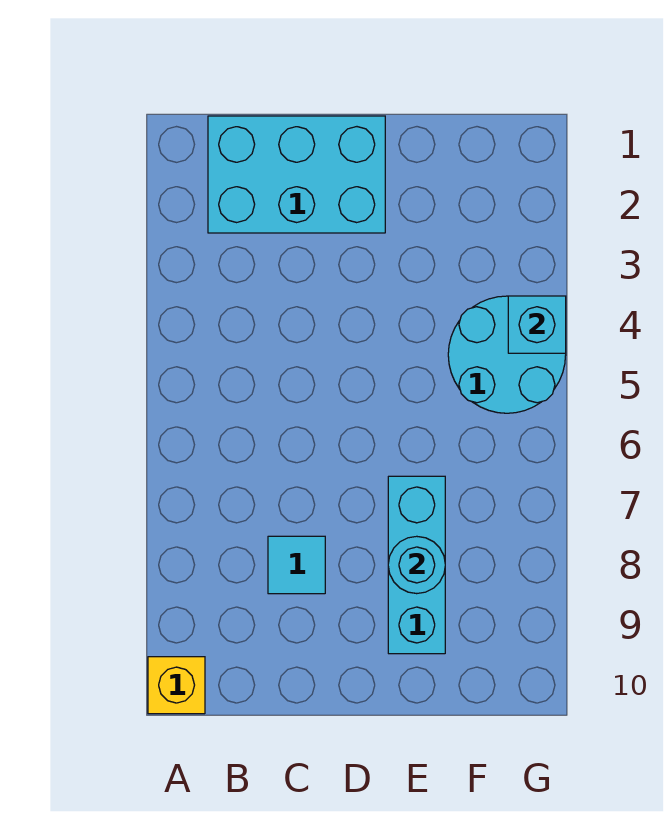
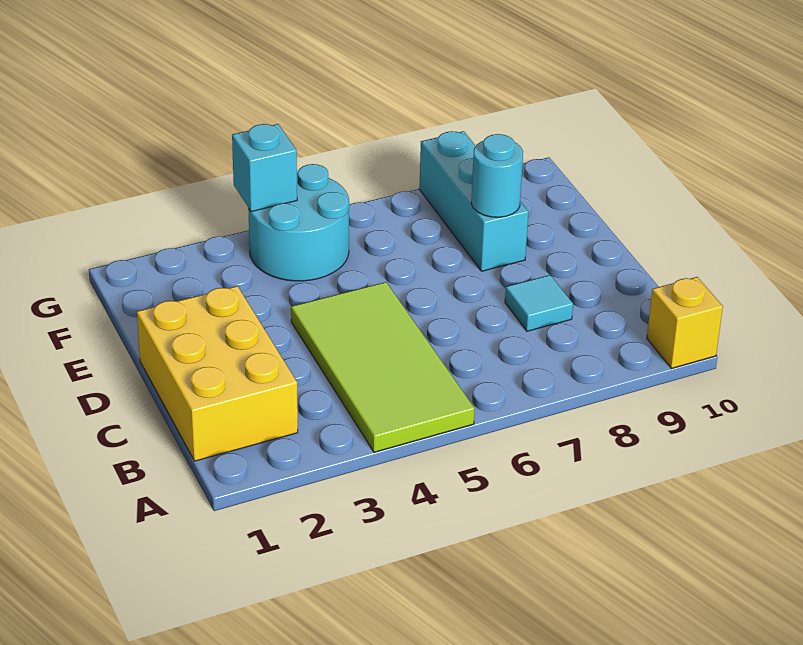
none -> lime tile A4:D5 level 1
cyan brick B1:D2 level 1 -> yellow brick B1:D2 level 1
cyan brick E7:E9 level 1 -> cyan brick E8:G8 level 1

